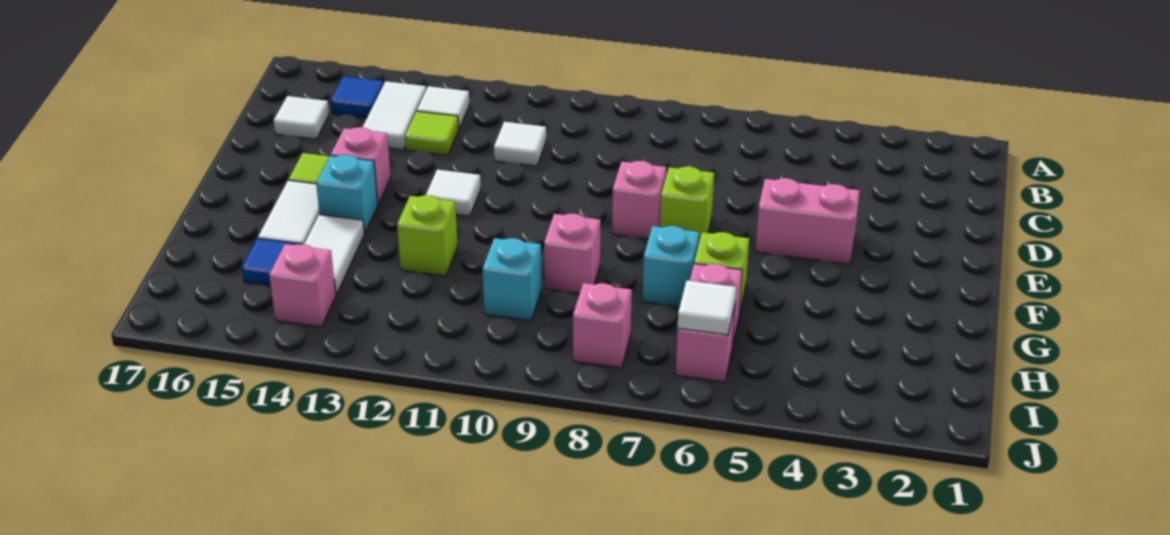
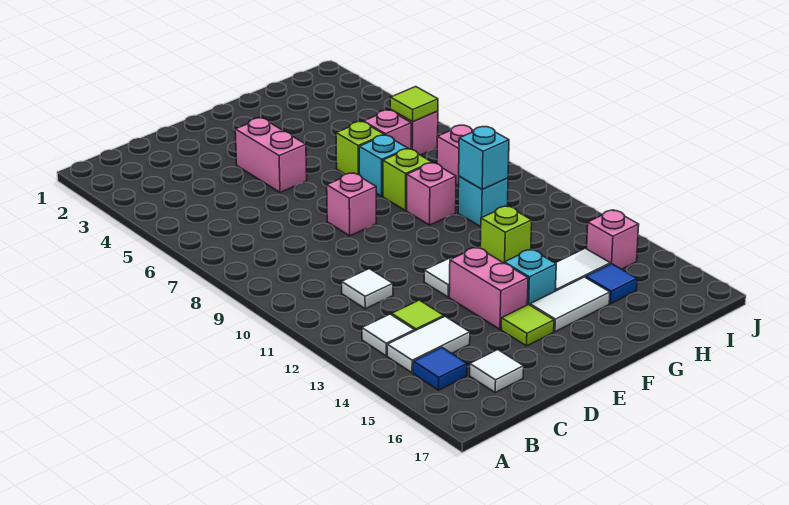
lime brick E7 level 1 -> lime brick G8 level 1
pink brick E14 level 1 -> pink brick E13:E14 level 1
none -> cyan brick H10 level 2
white tile I6 level 2 -> lime tile I6 level 2

